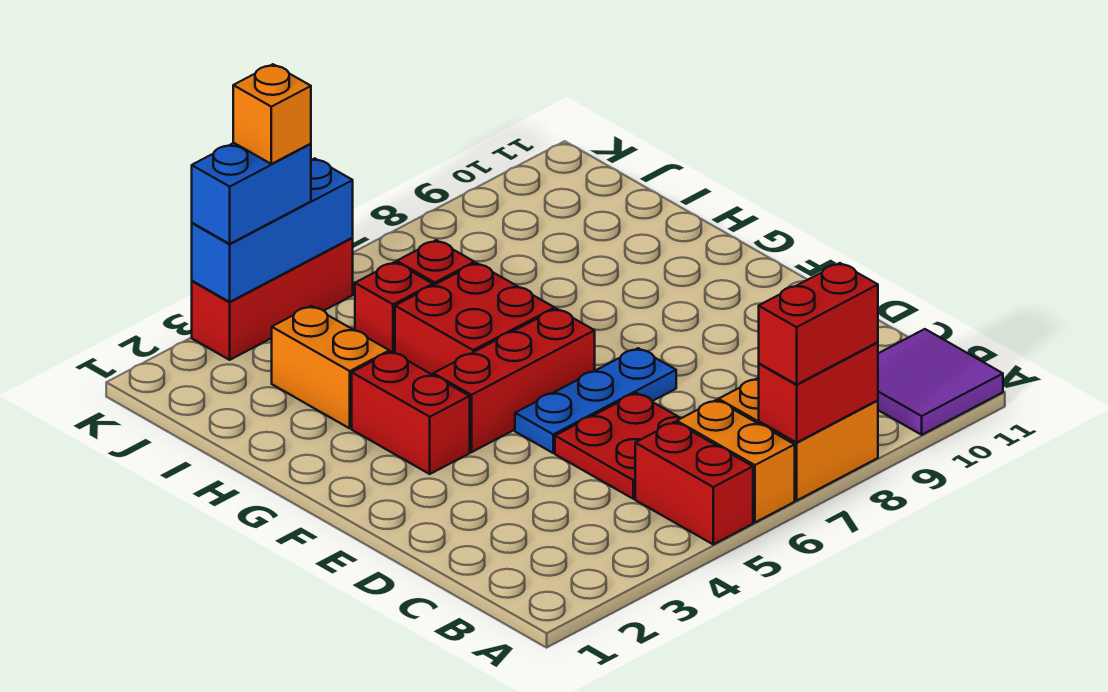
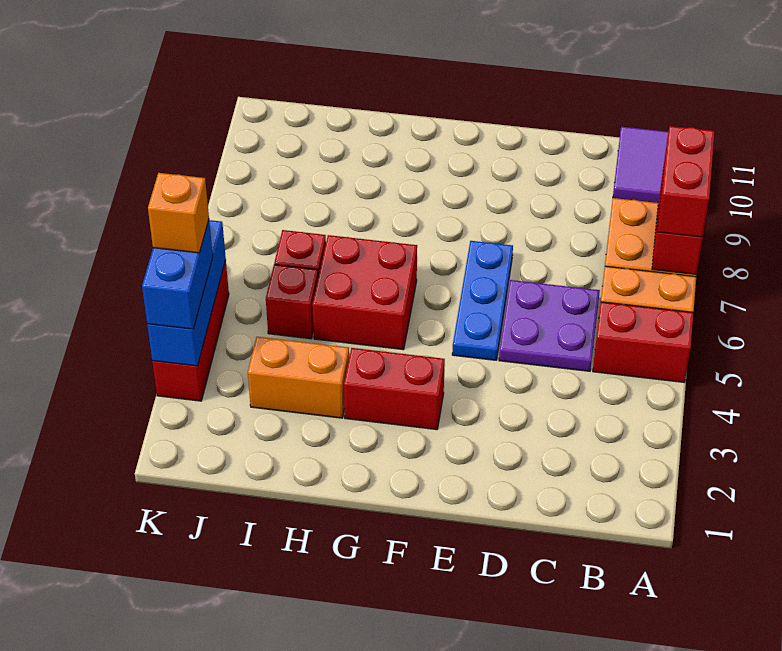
red plate C5:D6 level 1 -> purple plate C5:D6 level 1
red brick F4:F6 level 1 -> none

